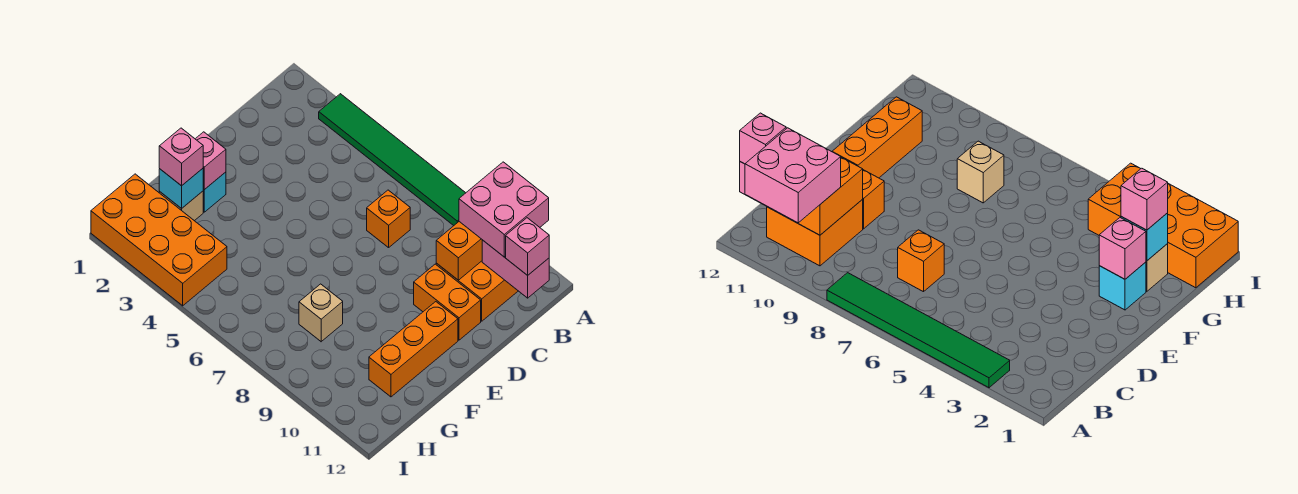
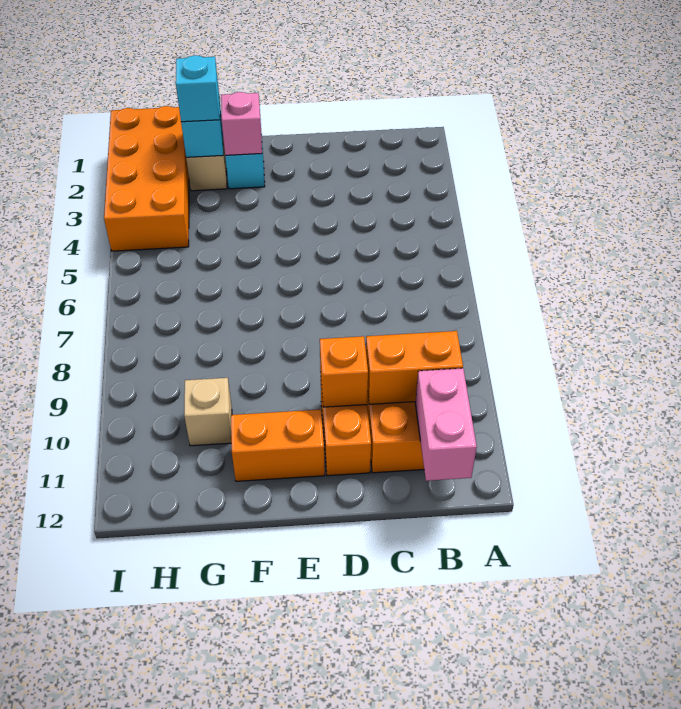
green tile A3:A8 level 1 -> none
pink brick A10:B11 level 3 -> none
pink brick B12 level 3 -> none
orange brick C7 level 1 -> orange brick D10 level 2
orange brick E11:G11 level 1 -> orange brick E11:F11 level 1
pink brick G2 level 3 -> cyan brick G2 level 3
tan brick G8 level 1 -> tan brick G10 level 1

